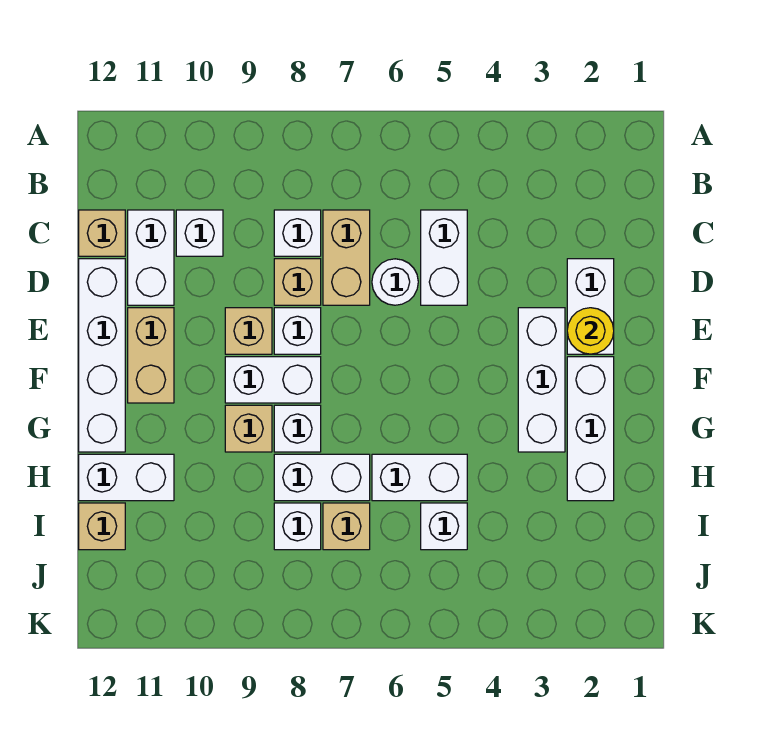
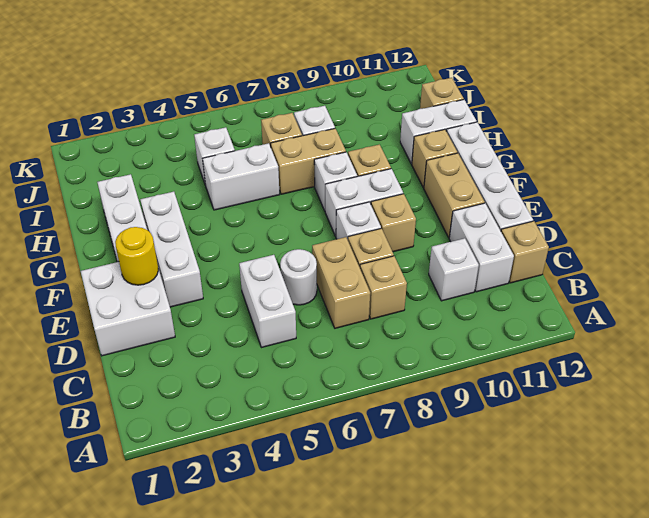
white brick C8 level 1 -> tan brick C8 level 1
white brick D2:E2 level 1 -> white brick D1:E2 level 1
none -> tan brick G11 level 1
white brick H7:H8 level 1 -> tan brick H7:H8 level 1

